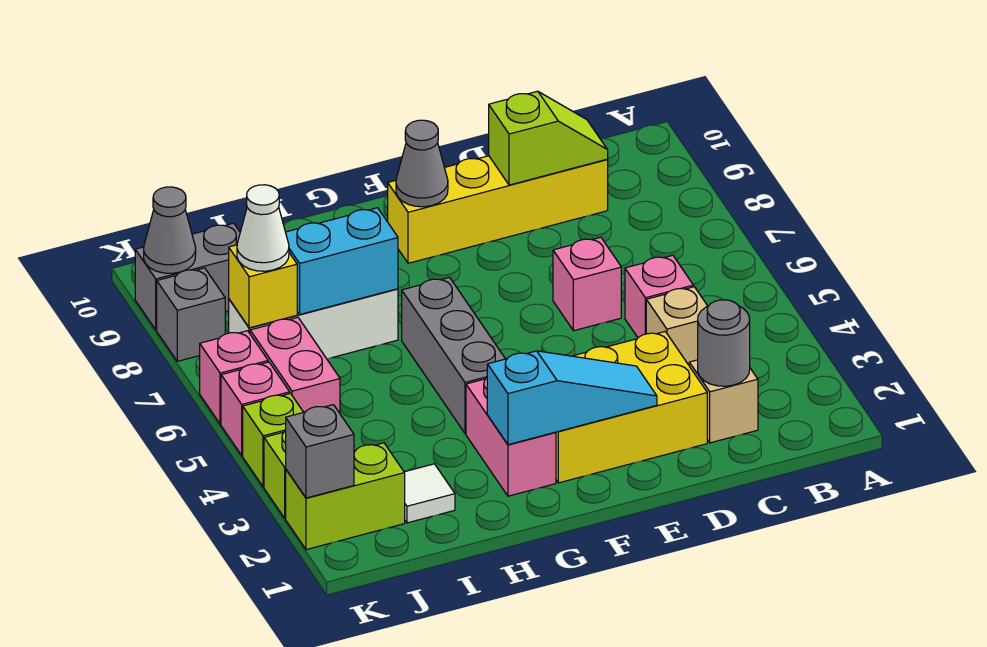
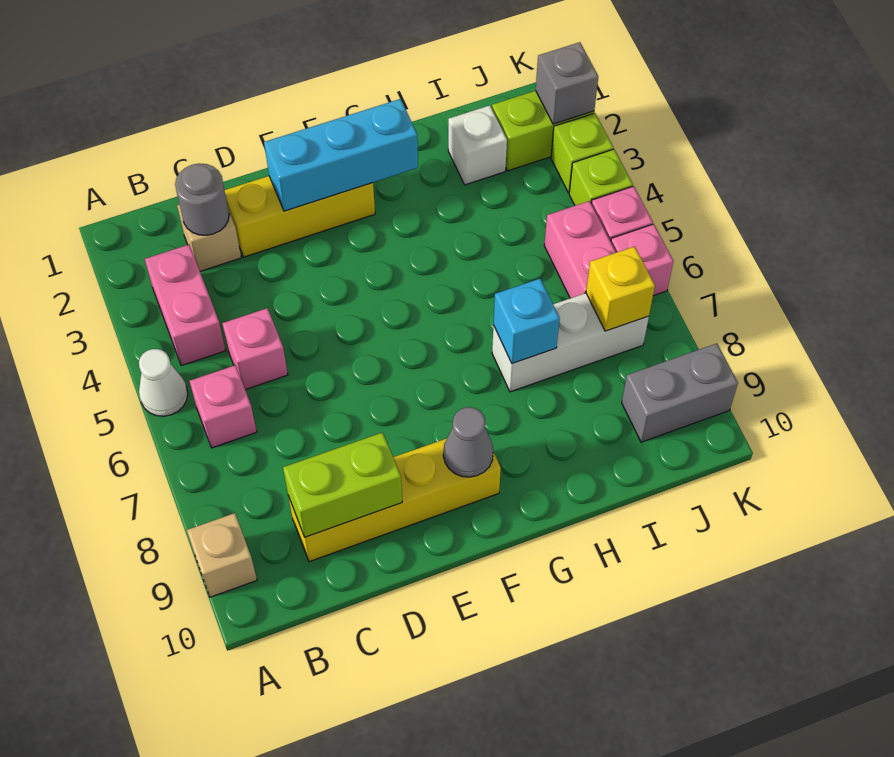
tan brick C4 level 1 -> tan brick A9 level 1
lime slope C9:D9 level 2 top D -> lime brick C9:D9 level 2
yellow brick D2:F3 level 1 -> yellow brick D2:F2 level 1
pink brick D6 level 1 -> pink brick B6 level 1
cyan slope E2:G2 level 2 top G -> cyan brick E2:G2 level 2
pink brick G2:G3 level 1 -> pink brick B3:B4 level 1
grey brick G4:G6 level 1 -> none
cyan brick H7:I7 level 2 -> cyan brick H7 level 2
white tile I2 level 1 -> white brick I2 level 1
white cone J7 level 3 -> white cone A5 level 1
grey brick K8 level 1 -> none
grey cone K9 level 2 -> none

